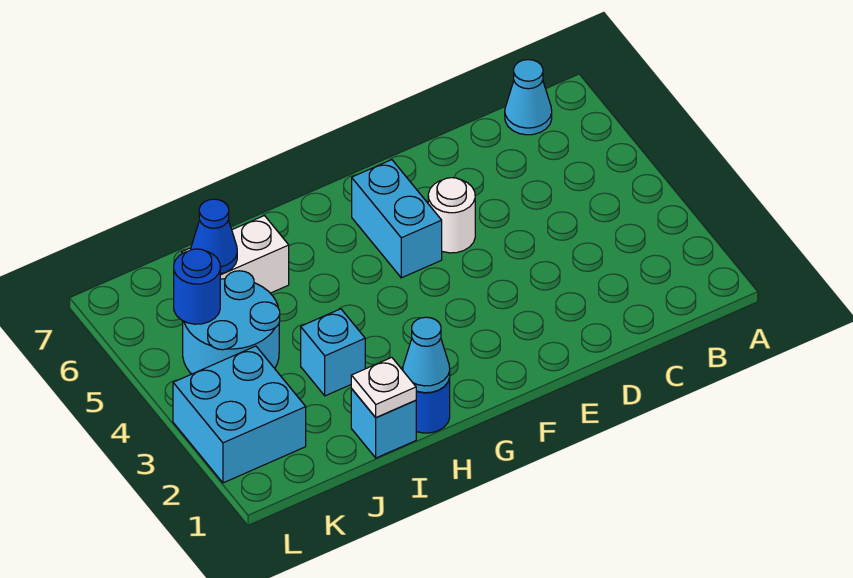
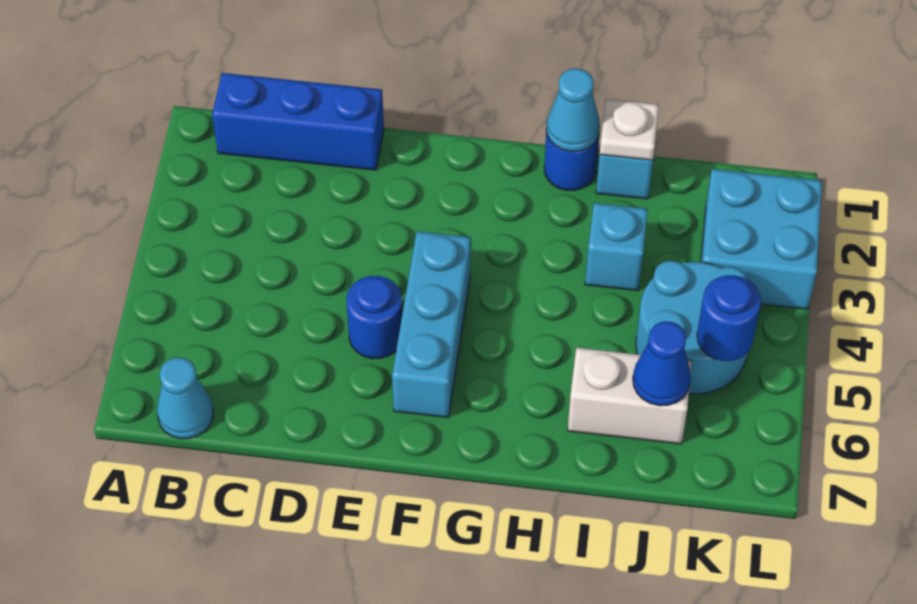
none -> blue brick B1:D1 level 1
white round brick E5 level 1 -> blue round brick E5 level 1
cyan brick F5:F6 level 1 -> cyan brick F4:F6 level 1

